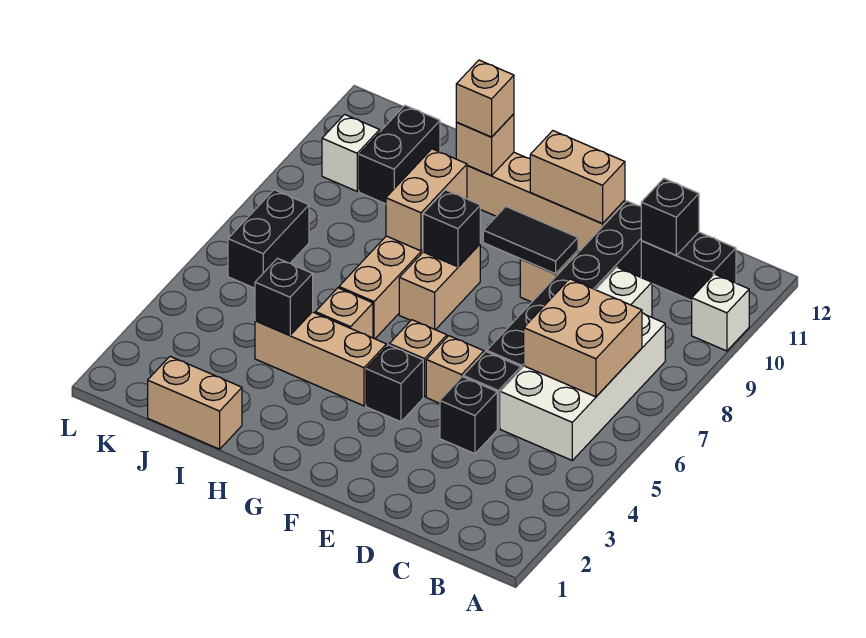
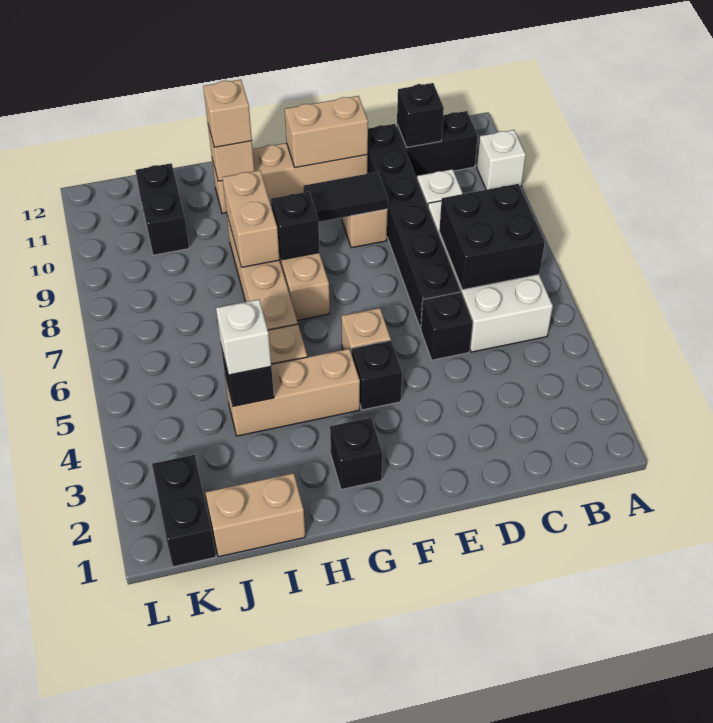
tan brick B6:C7 level 2 -> black brick B6:C7 level 2
black brick D4 level 1 -> black brick G2 level 1
tan brick E5 level 1 -> none
black brick K6:K7 level 1 -> black brick K1:K2 level 1
white brick K10 level 1 -> white brick I4 level 3

